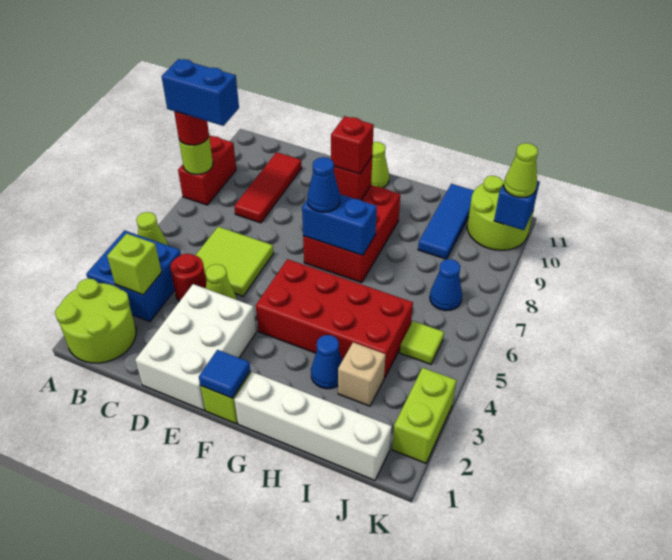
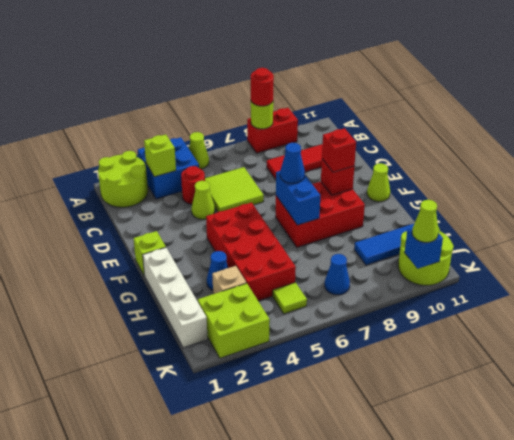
blue brick A8:B8 level 4 -> none
white brick D1:E3 level 1 -> none
blue tile F1 level 2 -> none
lime brick K2:K3 level 1 -> lime brick J2:K3 level 1

